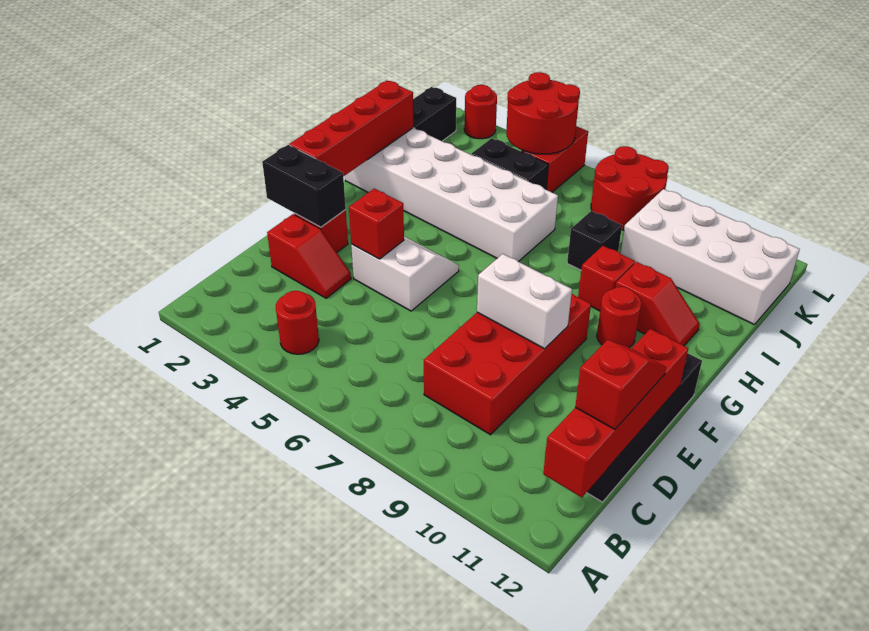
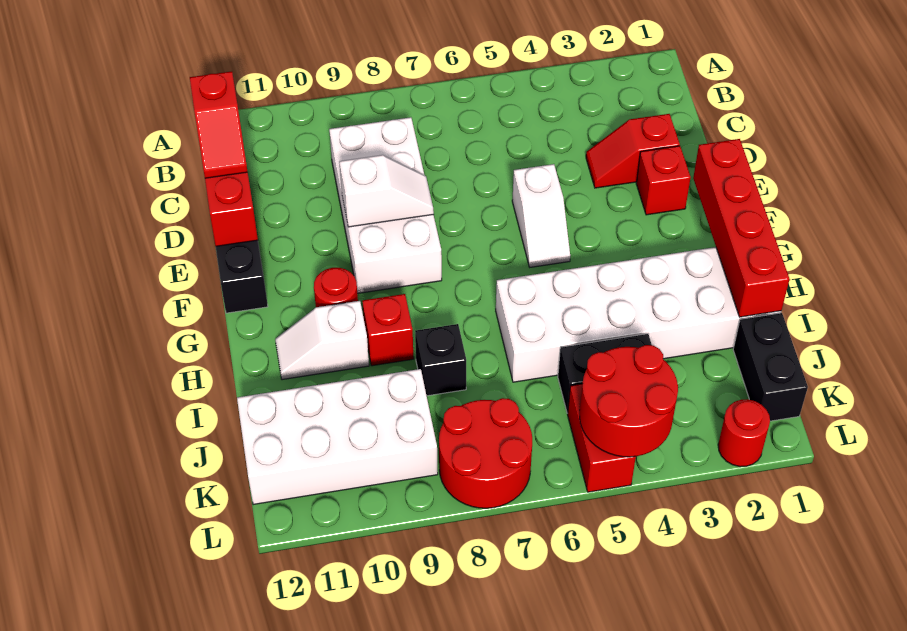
red round brick B4 level 1 -> none
red brick C8:F9 level 1 -> white brick C8:F9 level 1
black brick E1:E2 level 2 -> none
white slope E4:F5 level 1 top E -> white slope E5:F5 level 1 top E
red brick E4 level 2 -> none
white brick E8:E9 level 2 -> white slope E8:E9 level 2 top 9
red slope H10:H11 level 1 top 10 -> white slope H10:H11 level 1 top 10

